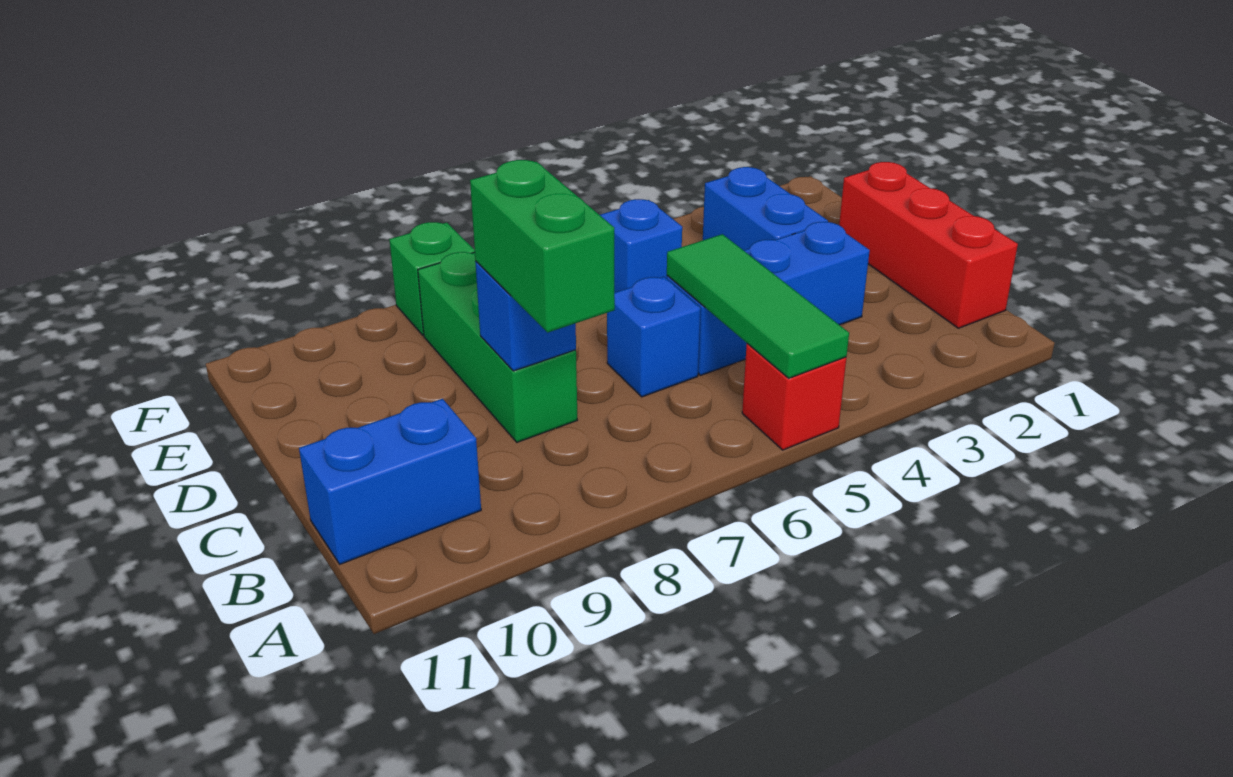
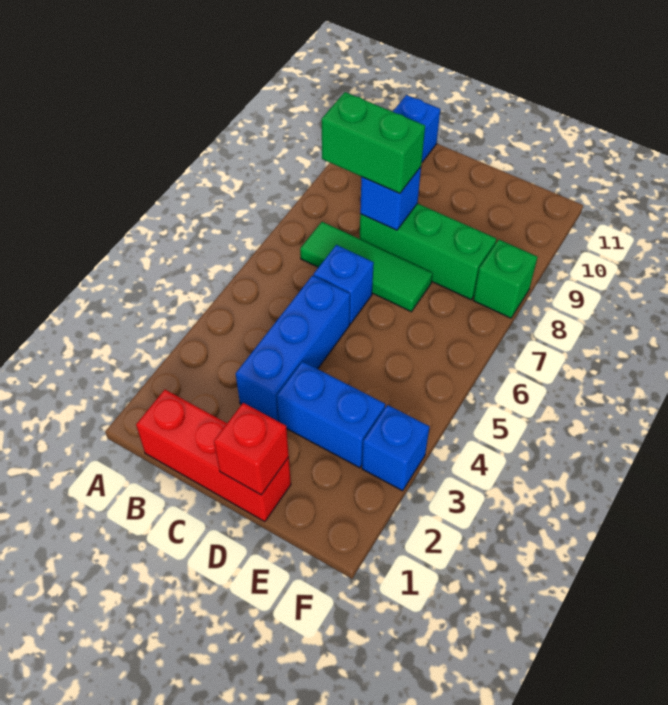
red brick A5 level 1 -> red brick D1 level 2
green tile A5:C5 level 2 -> green tile B7:D7 level 1
blue brick E5 level 1 -> blue brick F3 level 1

